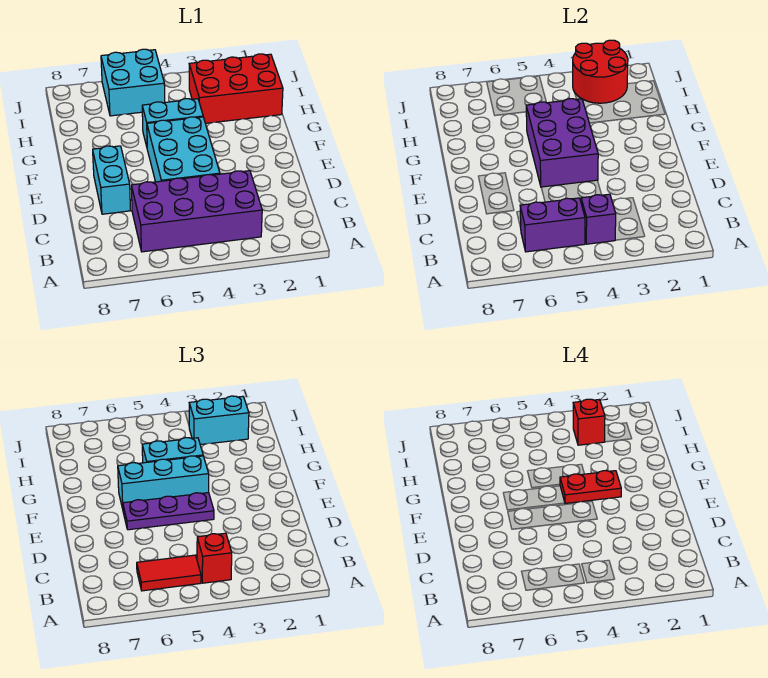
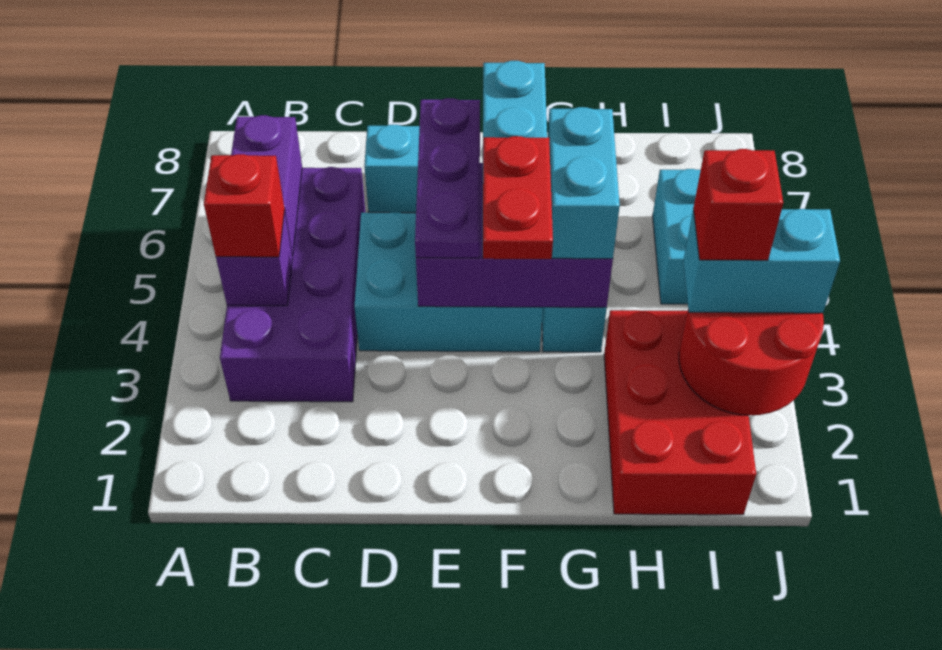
red tile B5:B6 level 3 -> none
cyan brick I2:I3 level 3 -> cyan brick I3:J3 level 3

